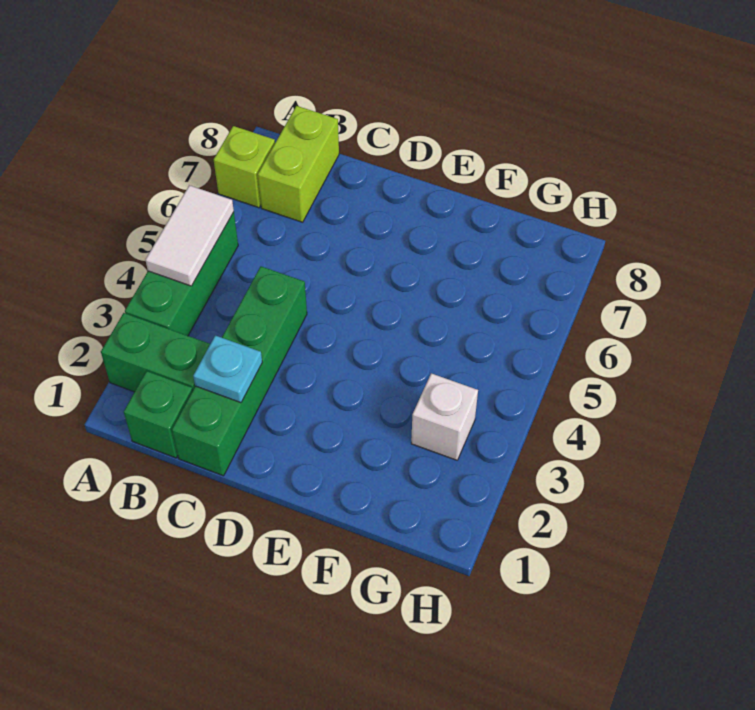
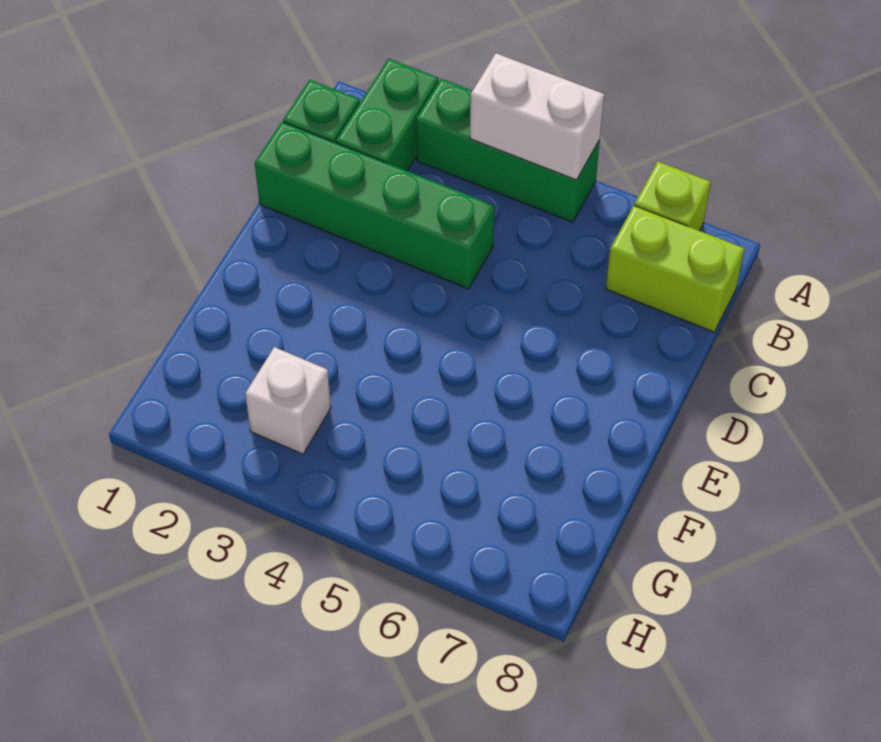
white tile A4:A5 level 2 -> white brick A4:A5 level 2
cyan plate C2 level 2 -> none

